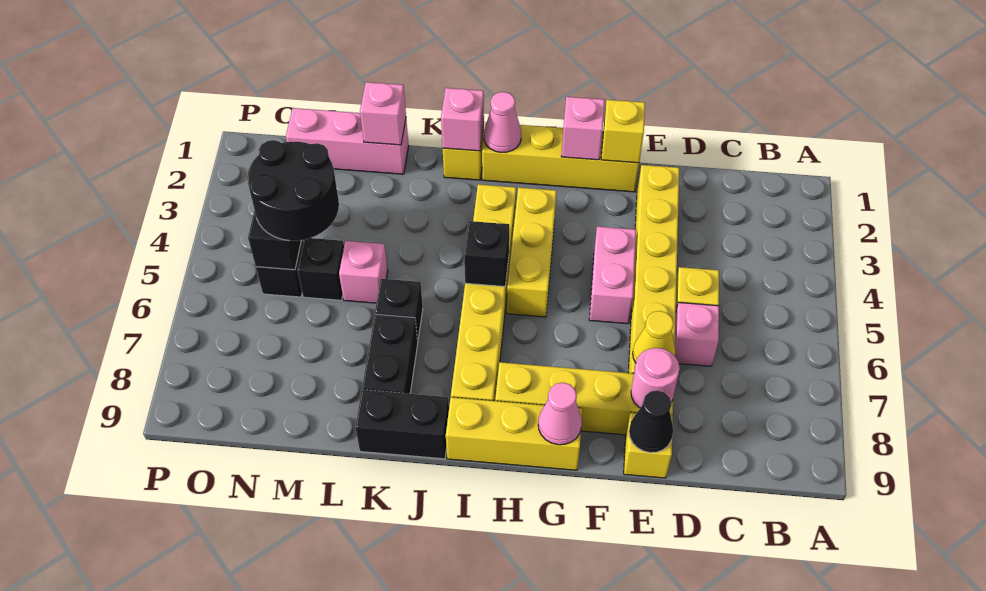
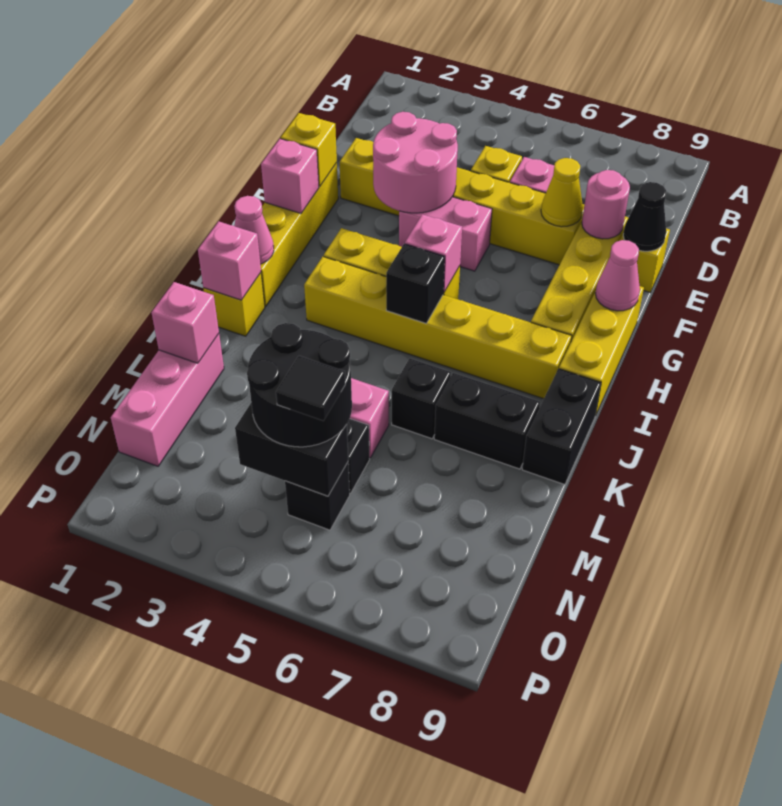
none -> pink round brick E3:F4 level 2
none -> pink brick H5 level 2
none -> black tile N5 level 4

